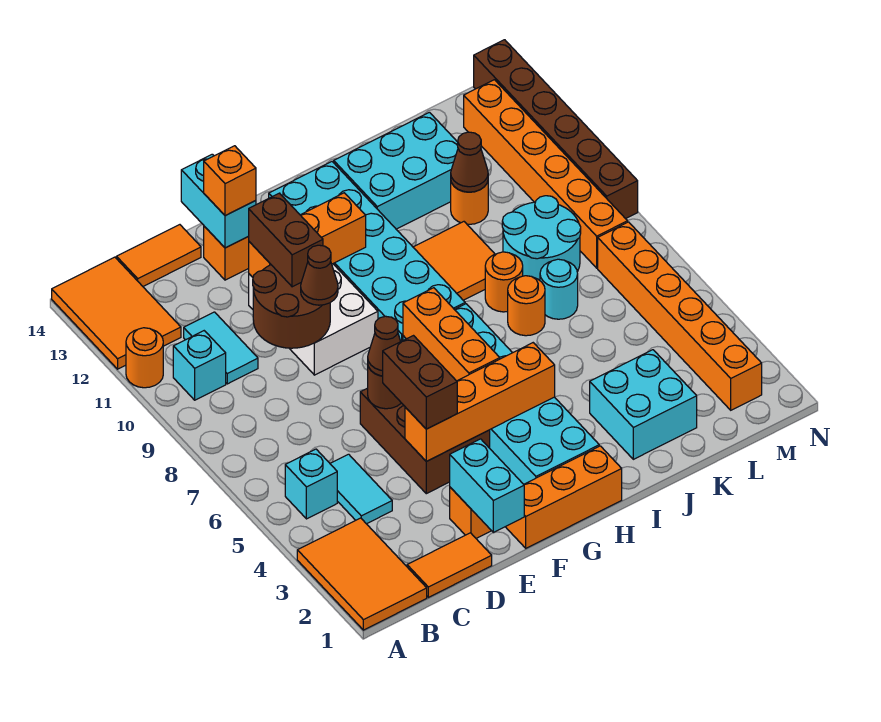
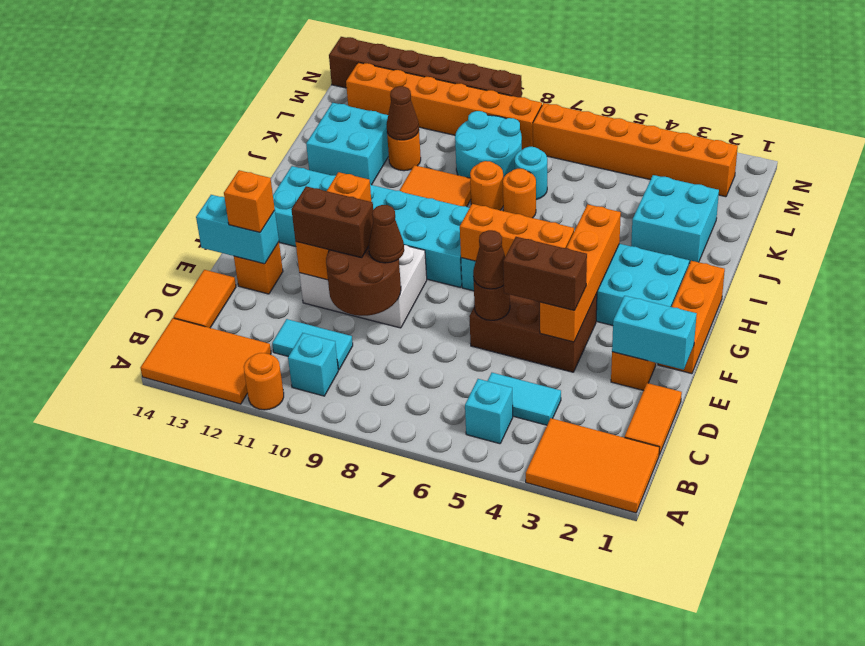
cyan brick I12:K13 level 1 -> cyan brick J12:K13 level 1

